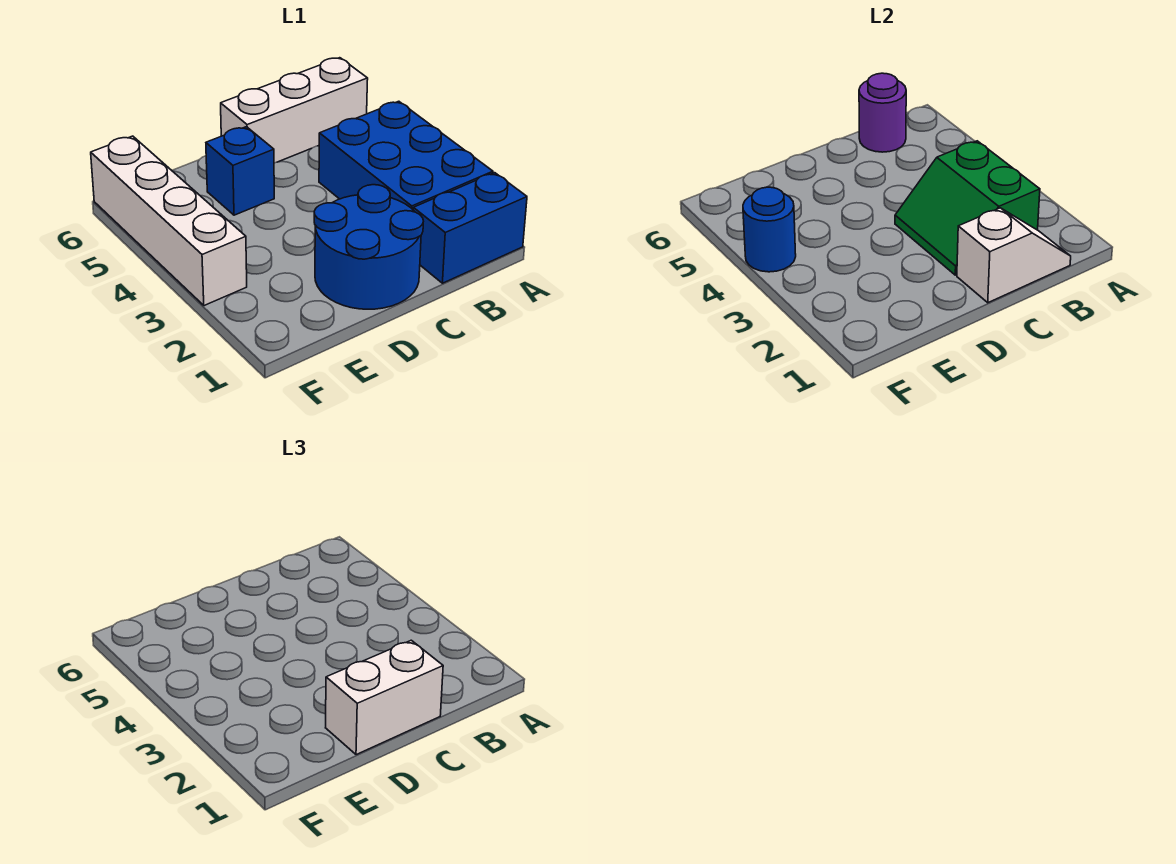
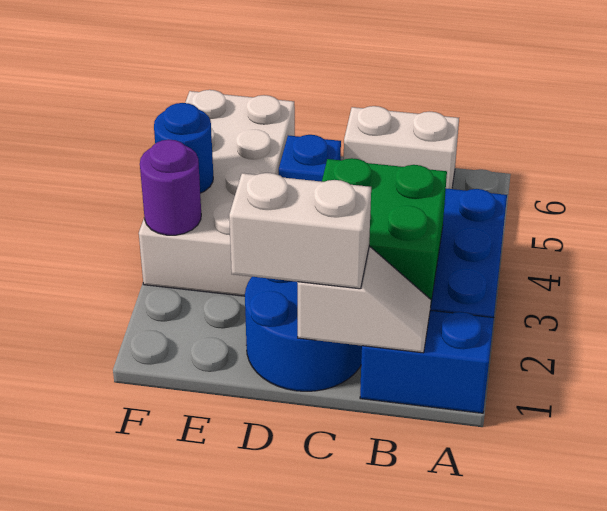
white brick A6:C6 level 1 -> white brick B6:C6 level 1
green slope B2:C3 level 2 top B -> green brick B2:C3 level 2
purple round brick B6 level 2 -> purple round brick F3 level 2
white brick F3:F6 level 1 -> white brick E3:F6 level 1

